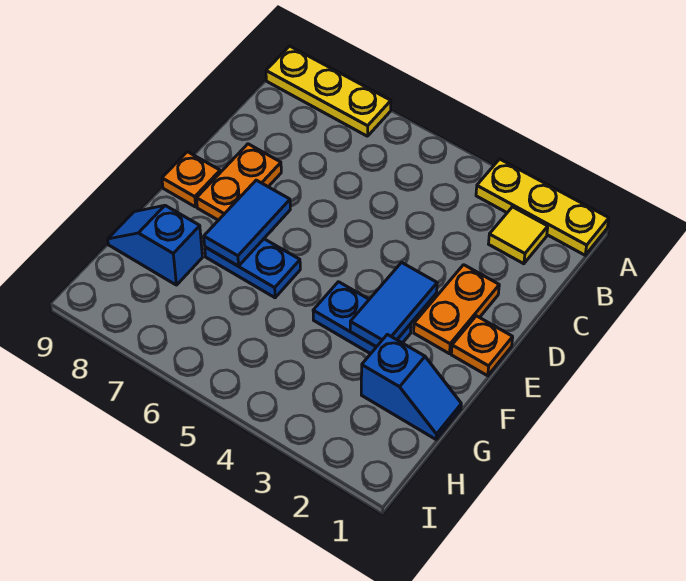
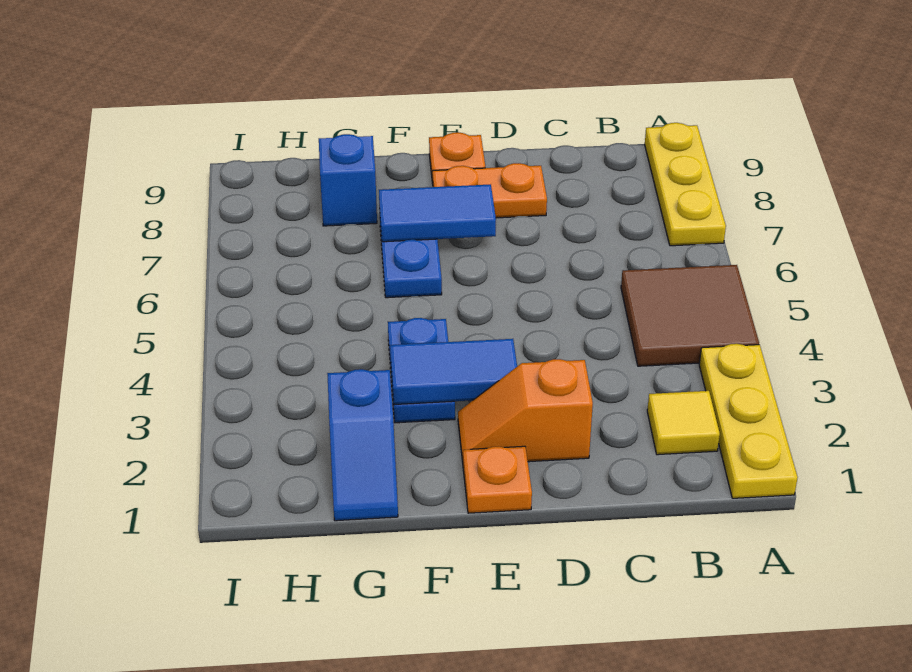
none -> brown tile A4:B5 level 1
orange plate D2:E2 level 1 -> orange slope D2:E2 level 1 top D

